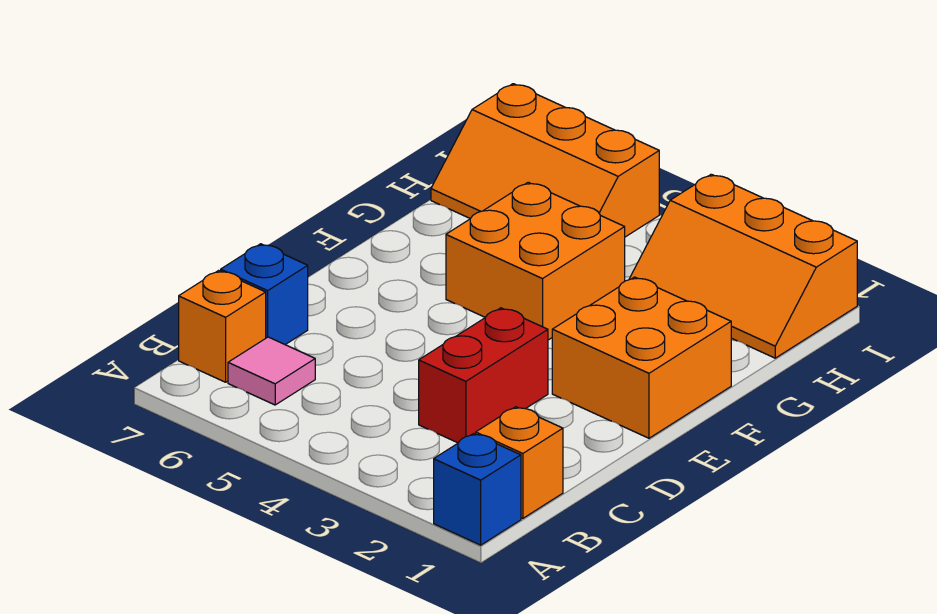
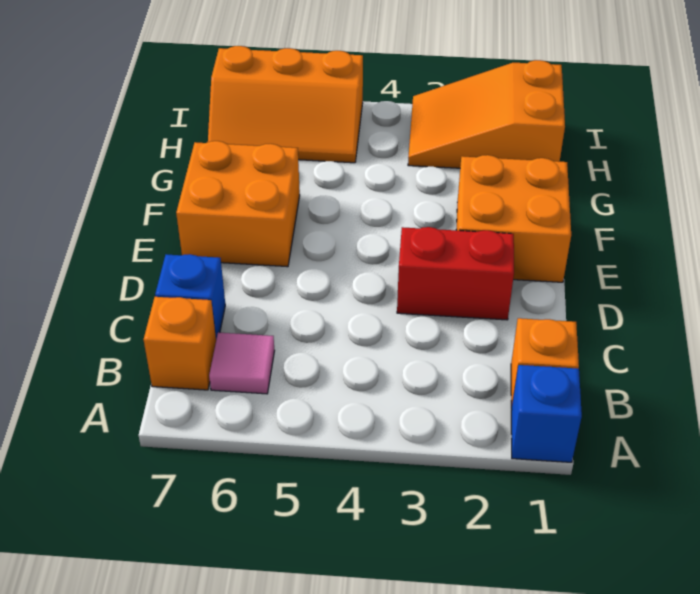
red brick C3:D3 level 1 -> red brick D2:D3 level 1
orange brick F4:G5 level 1 -> orange brick E6:F7 level 1
orange slope H1:I3 level 1 top I -> orange slope H1:I3 level 1 top 1

